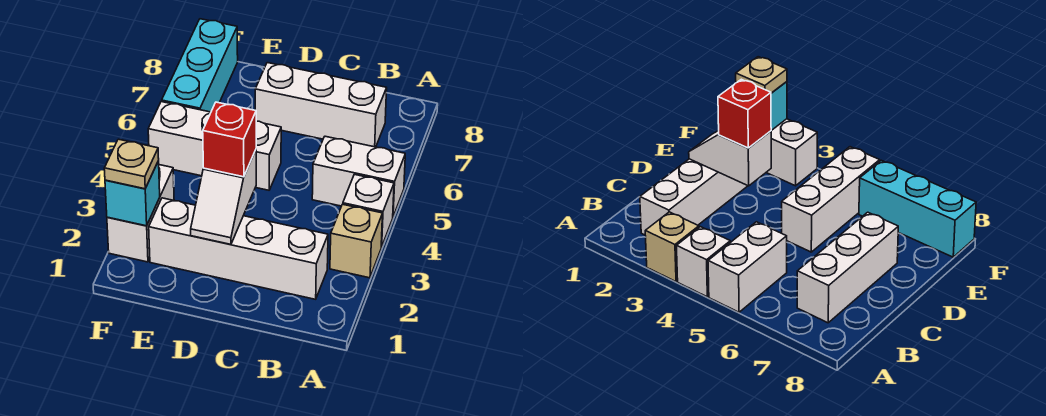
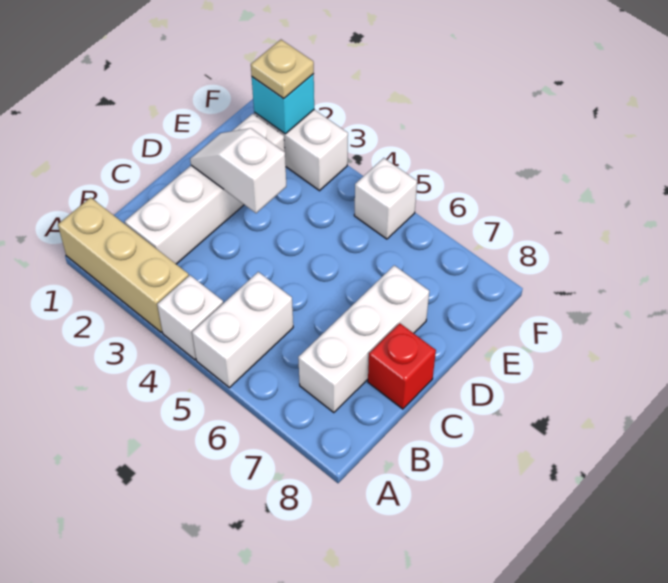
tan brick A3 level 1 -> tan brick A1:A3 level 1
red brick D3 level 3 -> red brick C8 level 1
white brick D5:F5 level 1 -> white brick F5 level 1
cyan brick F6:F8 level 1 -> none

